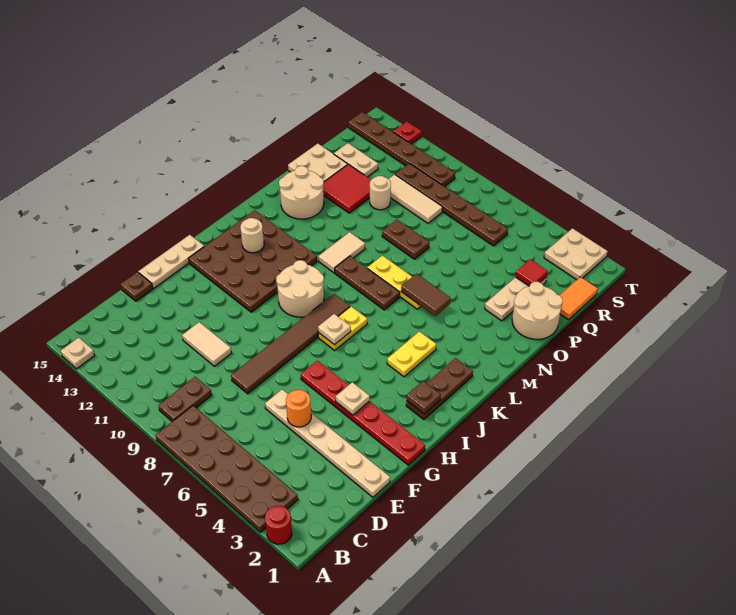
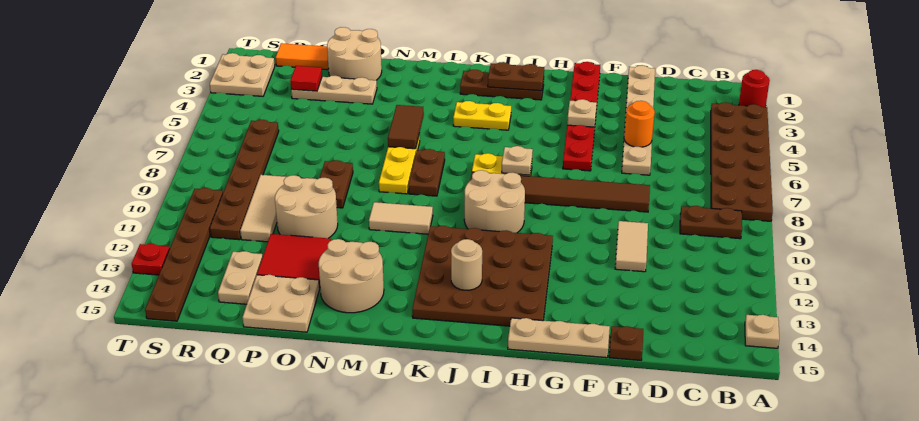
brown plate I2 level 2 -> brown plate I2:J2 level 2
brown plate L7:L9 level 1 -> brown plate L7:L8 level 1
tan round brick P11 level 1 -> tan round brick O10:P11 level 1

